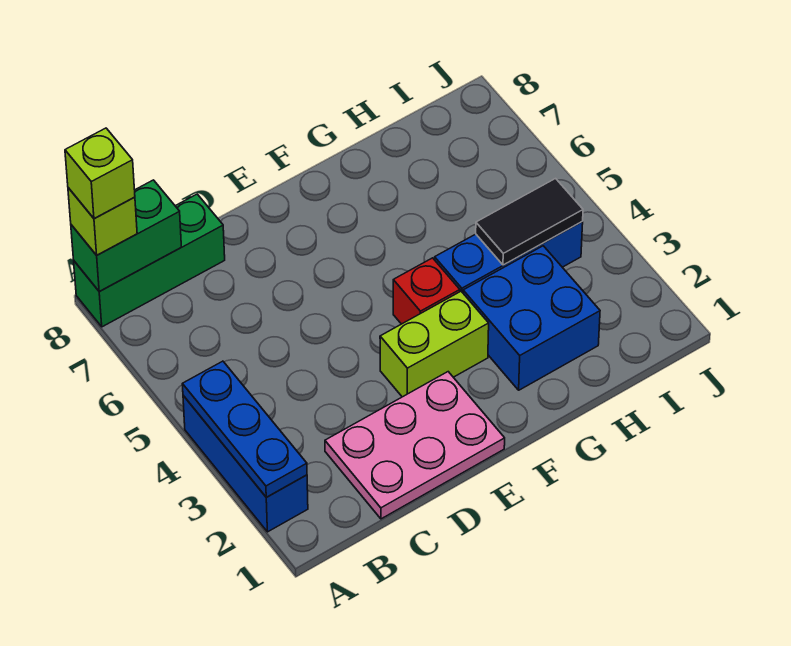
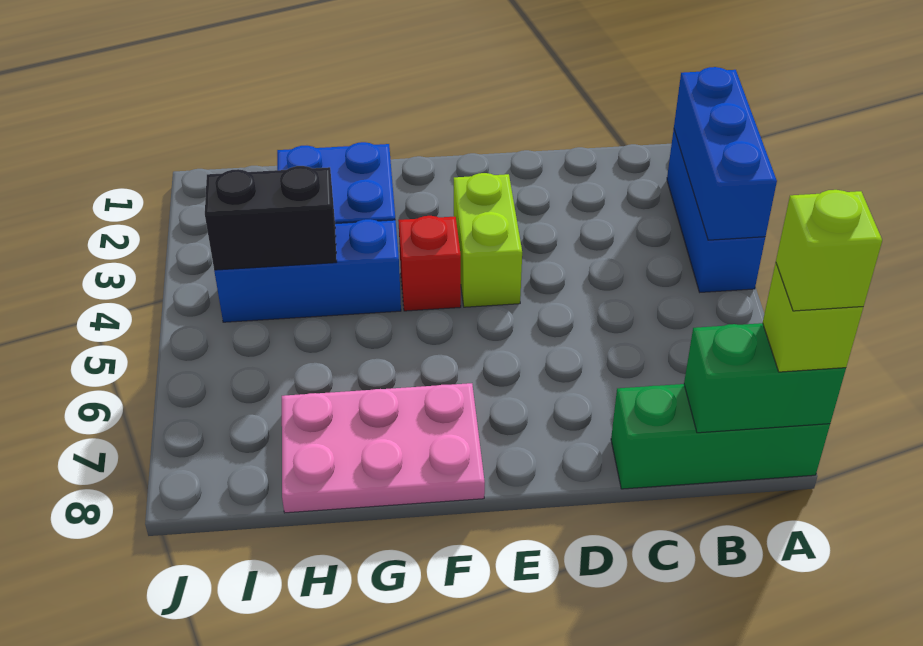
blue plate A2:A4 level 2 -> blue brick A2:A4 level 2
pink plate C1:E2 level 1 -> pink plate F7:H8 level 1
lime brick E3:F3 level 1 -> lime brick E3:E4 level 1
black tile H4:I4 level 2 -> black brick H4:I4 level 2

